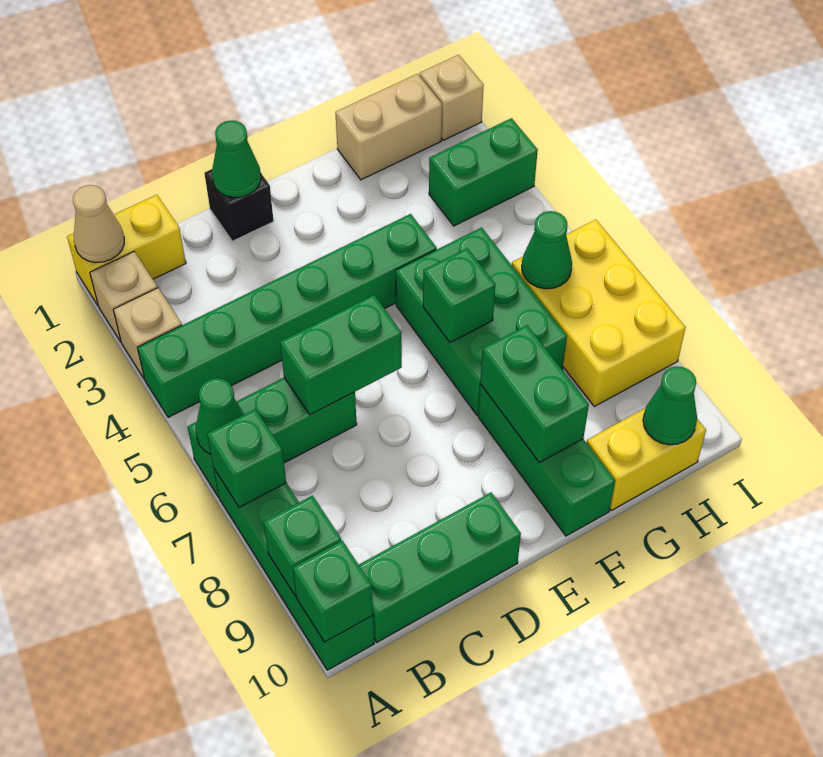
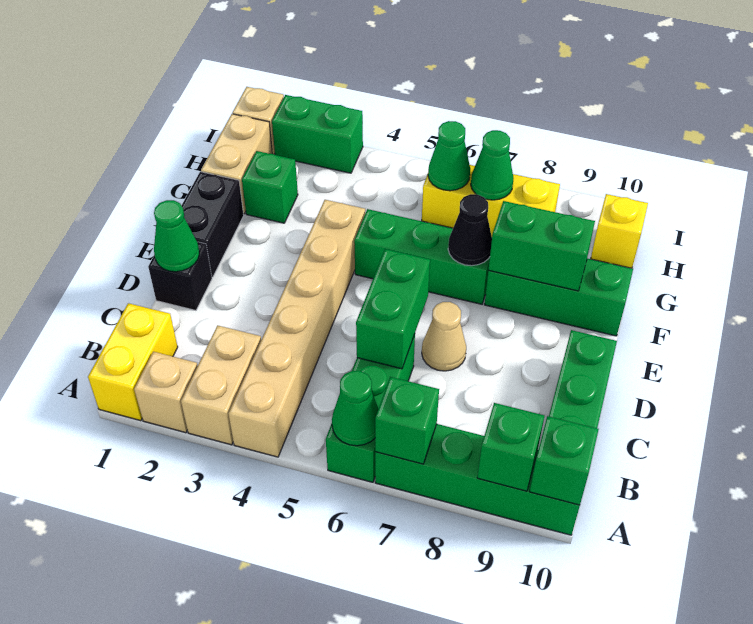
tan cone A1 level 2 -> tan cone D7 level 1
tan brick A3 level 1 -> tan brick A3:B3 level 1
green brick A4:F4 level 1 -> tan brick A4:F4 level 1
none -> black brick E1:F1 level 1
green brick F5:G7 level 1 -> green brick F5:F7 level 1
green brick F6 level 2 -> green brick G2 level 1
none -> black cone F7 level 2
yellow brick G10:H10 level 1 -> yellow brick H10 level 1
green brick H3:I3 level 1 -> green brick I2:I3 level 1
yellow brick H6:I8 level 1 -> yellow brick H6:H8 level 1
green cone H10 level 2 -> green cone H7 level 2

